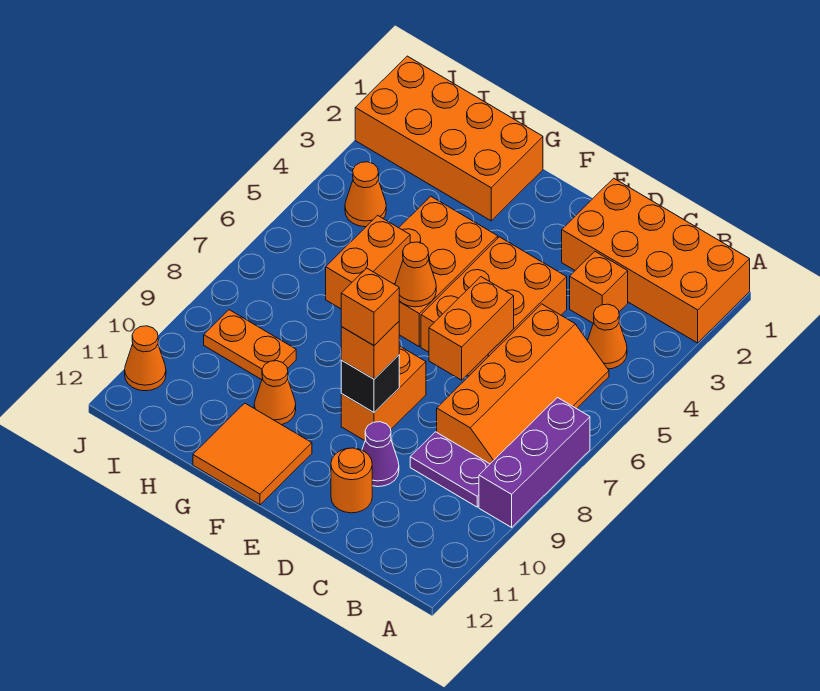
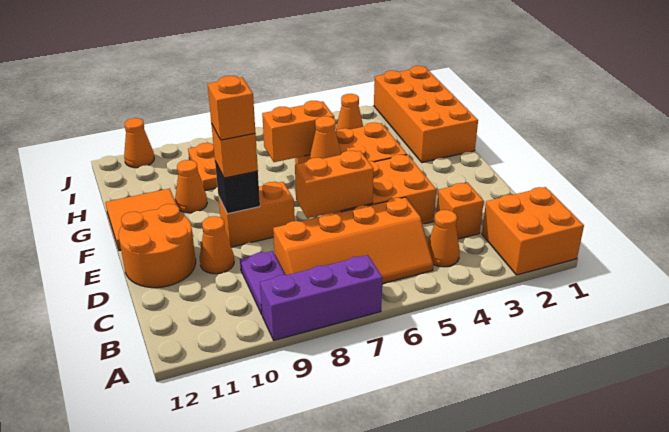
orange brick A1:D2 level 1 -> orange brick A1:B2 level 1
purple cone D10 level 1 -> orange cone D10 level 1
orange round brick D11 level 1 -> orange round brick D11:E12 level 1

